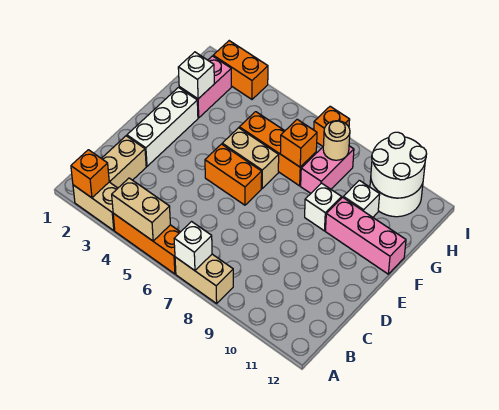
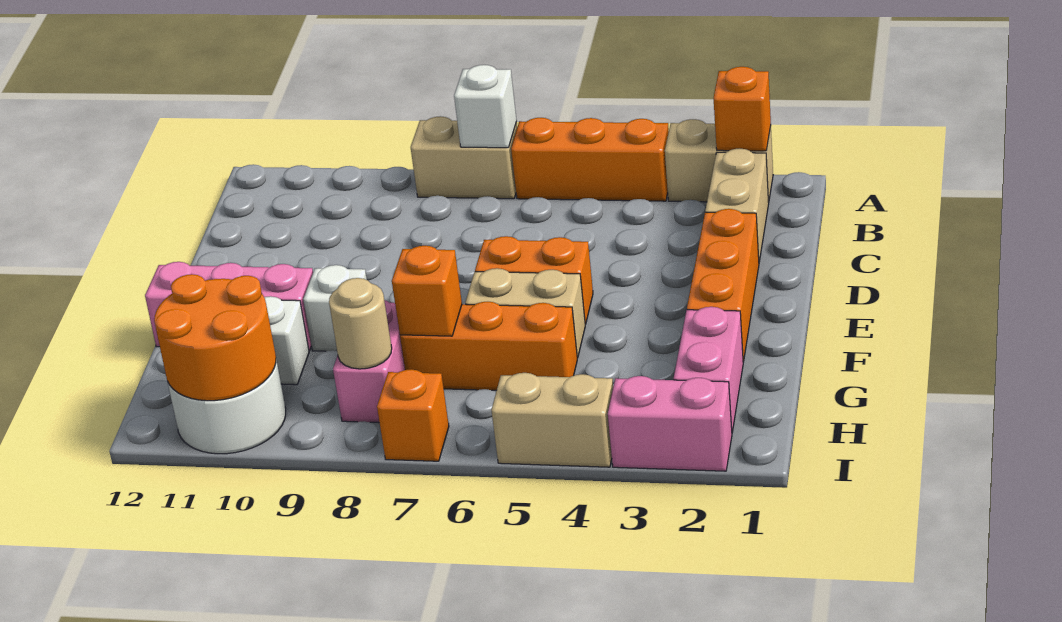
tan brick A4:A5 level 2 -> tan brick I4:I5 level 1
white brick D2:F2 level 1 -> orange brick D2:F2 level 1
white brick G2 level 2 -> none
white round brick H10:I11 level 2 -> orange round brick H10:I11 level 2
orange brick I2:I3 level 1 -> pink brick I2:I3 level 1

